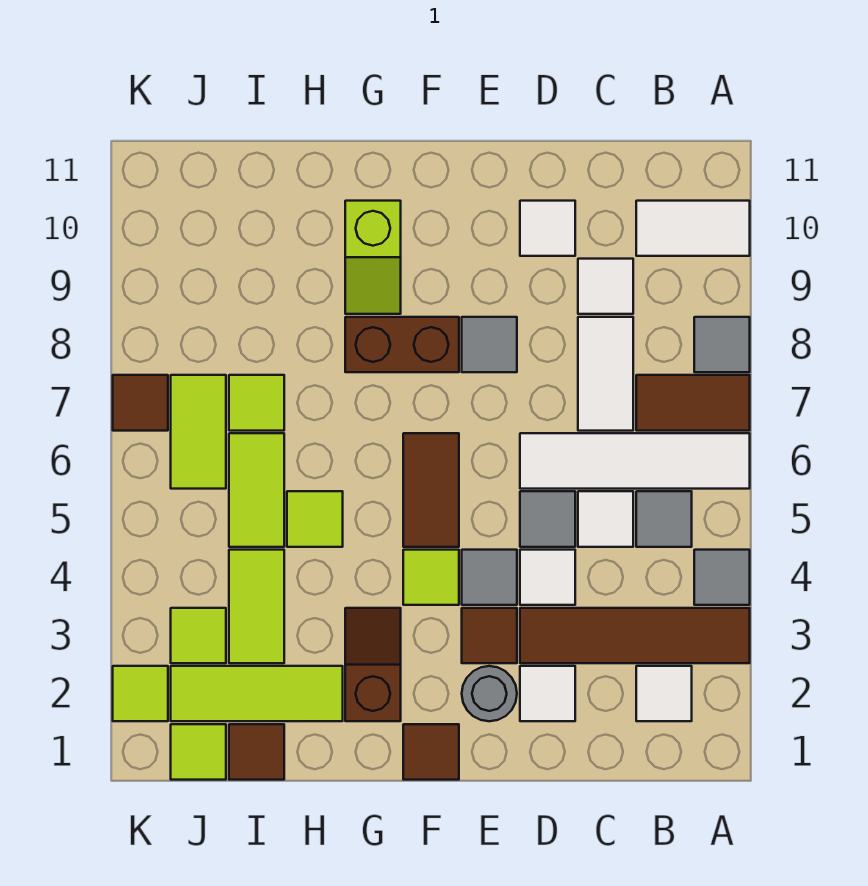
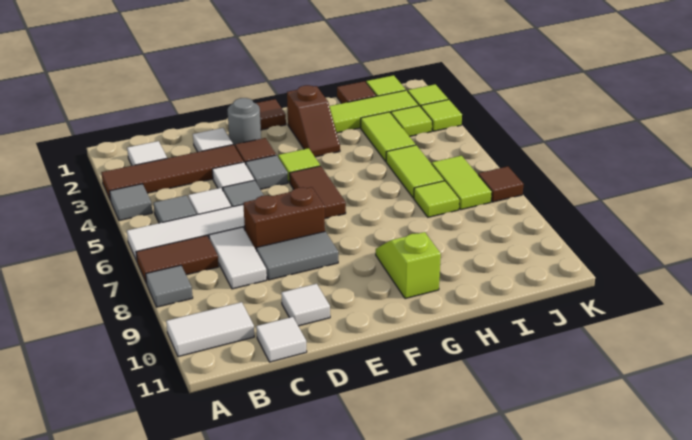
white tile C9 level 1 -> white tile C11 level 1
grey tile E8 level 1 -> grey tile D8:E8 level 1
brown brick F8:G8 level 1 -> brown brick D7:E7 level 1
lime tile H5 level 1 -> lime tile K3 level 1

